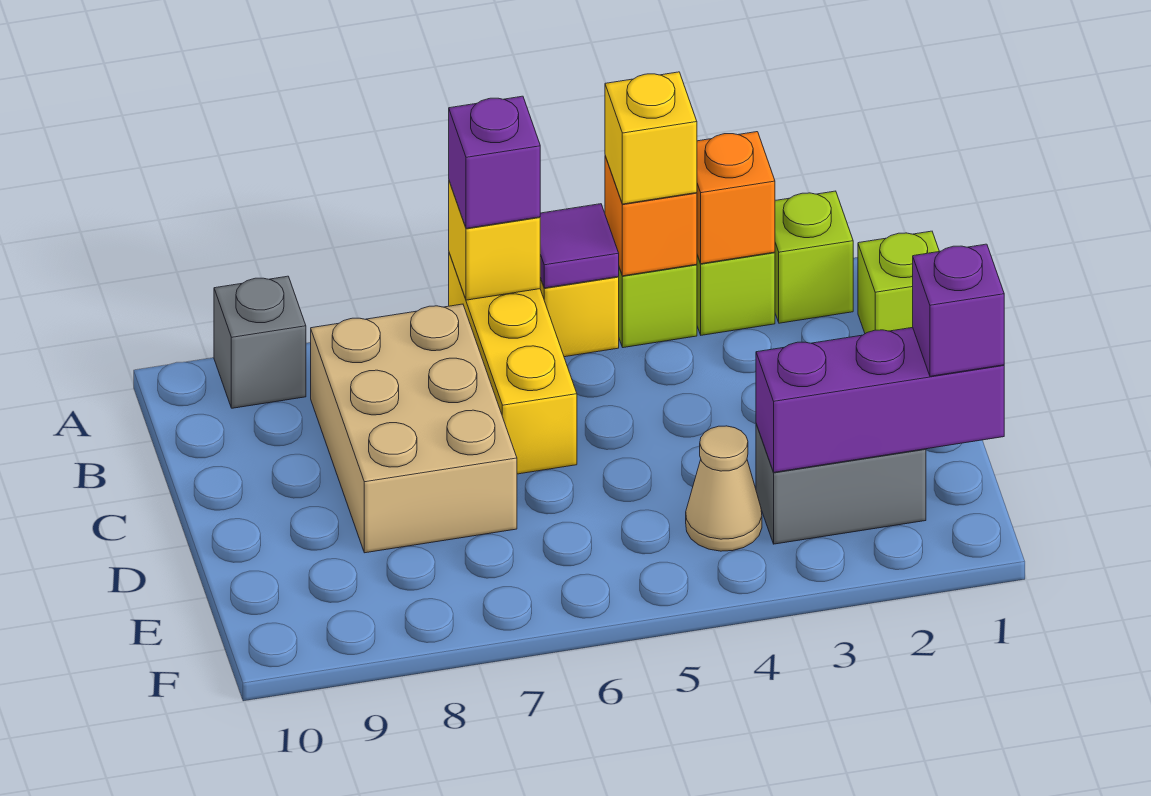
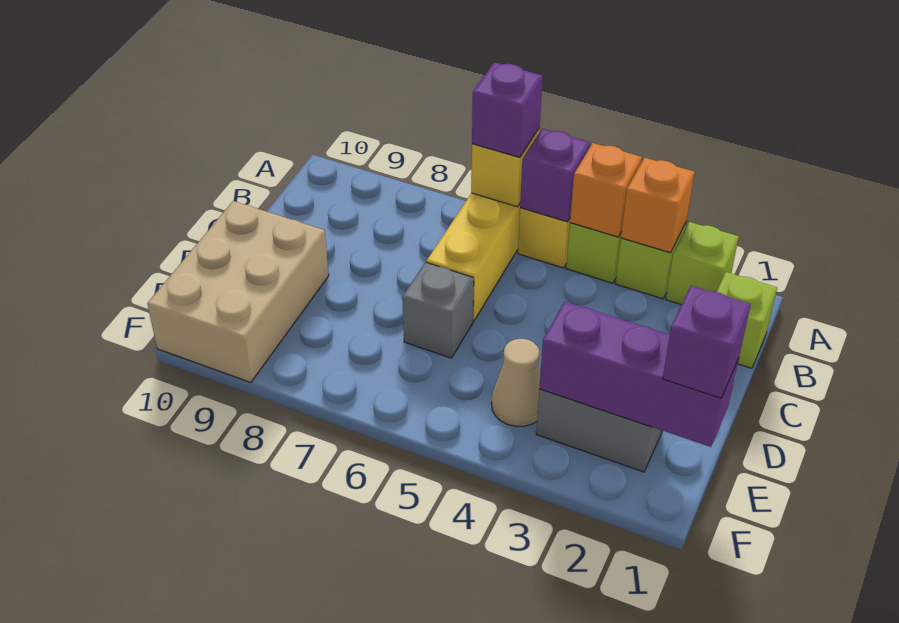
yellow brick A4 level 3 -> none
purple tile A5 level 2 -> purple brick A5 level 2
grey brick A9 level 1 -> grey brick D6 level 1
tan brick B7:D8 level 1 -> tan brick D9:F10 level 1

